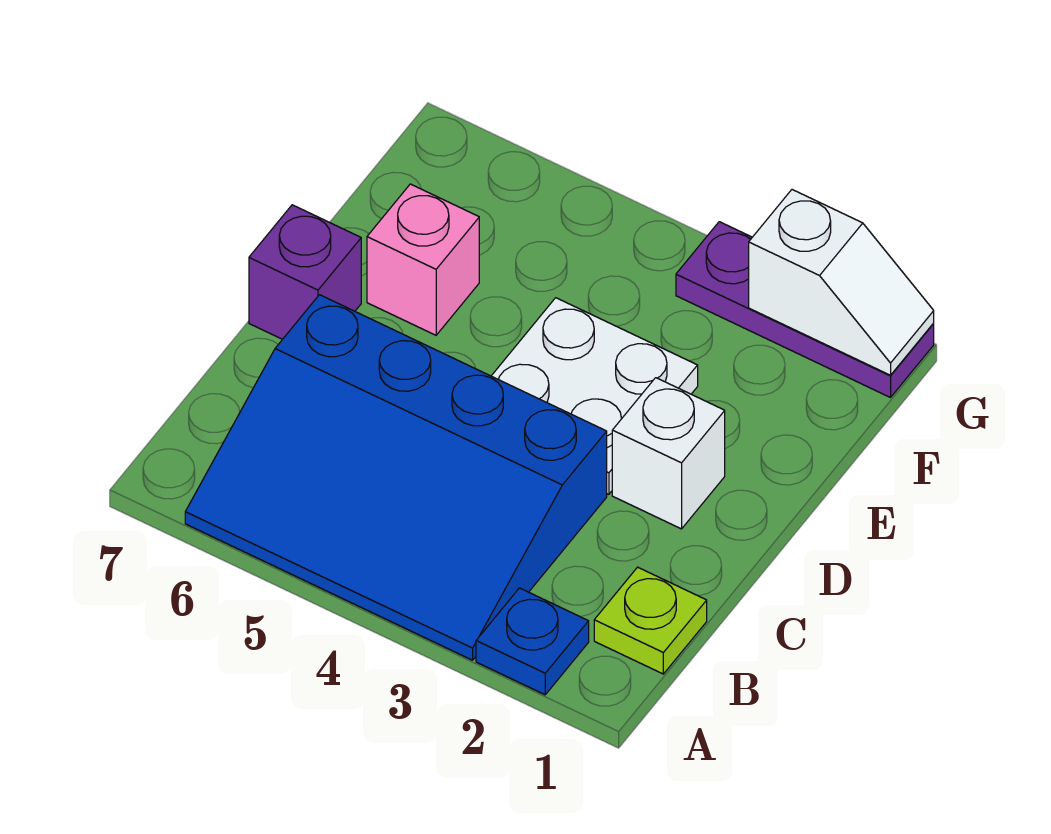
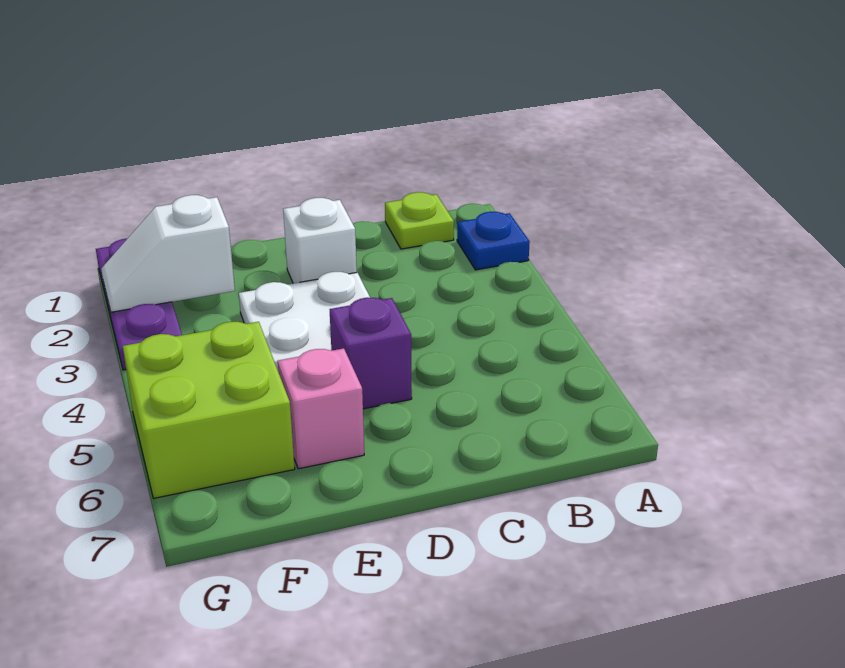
blue slope A3:C6 level 1 top C -> none
purple brick D7 level 1 -> purple brick D5 level 1
none -> lime brick F5:G6 level 1
white slope G1:G2 level 2 top 2 -> white slope F2:G2 level 2 top F

